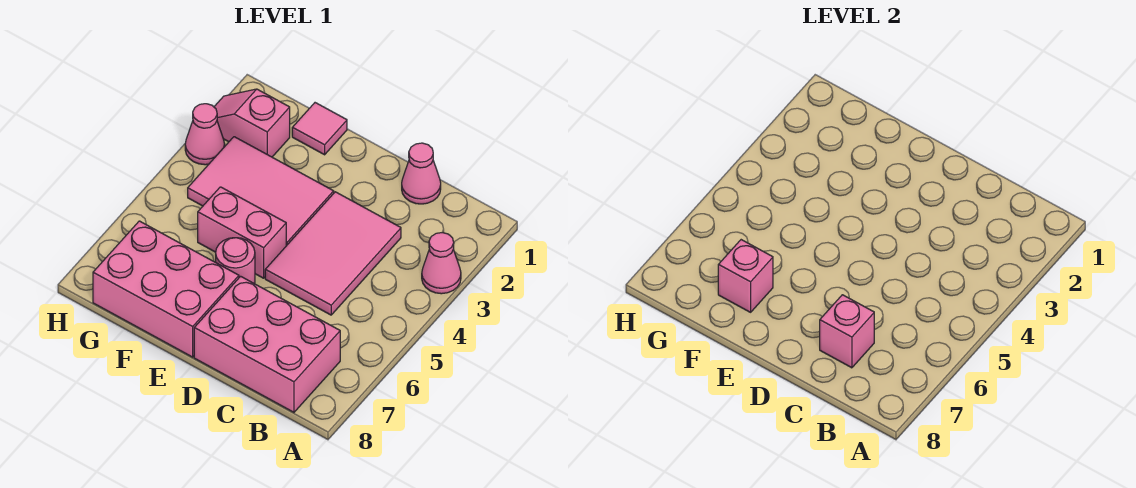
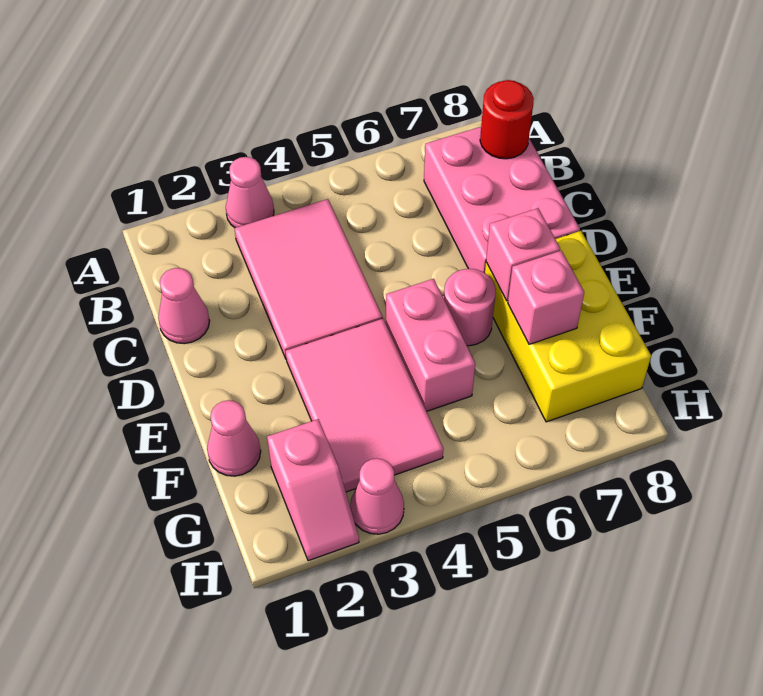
none -> red round brick B8 level 2
pink tile C3:D5 level 1 -> pink tile B3:D4 level 1
pink brick C7 level 2 -> pink brick E7 level 2
pink brick E7:G8 level 1 -> yellow brick E7:G8 level 1
pink tile F1 level 1 -> pink cone F1 level 1

